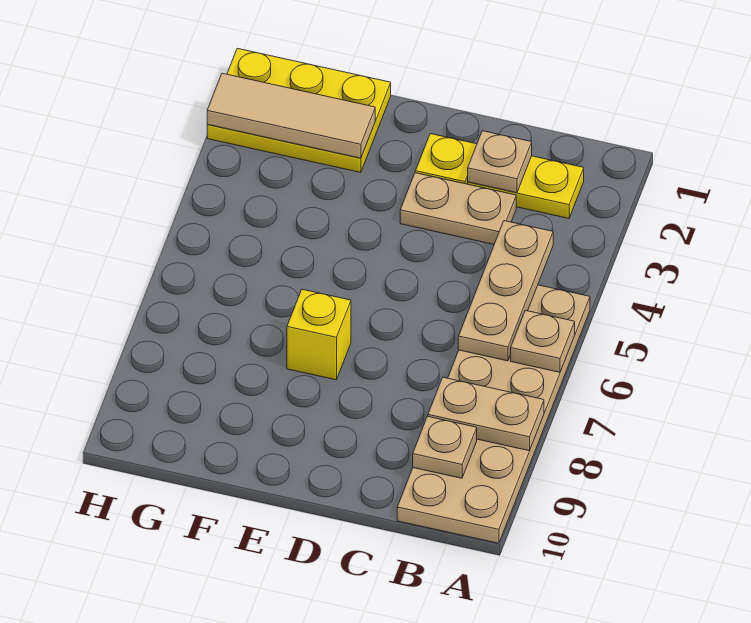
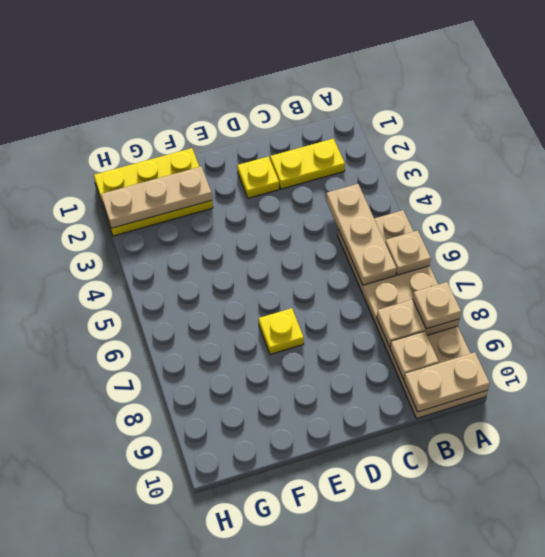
tan plate C2 level 2 -> tan plate A8 level 3
tan plate C3:D3 level 1 -> tan plate A10:B10 level 2
yellow brick E7 level 1 -> yellow plate E7 level 1
tan tile F2:H2 level 2 -> tan plate F2:H2 level 2

